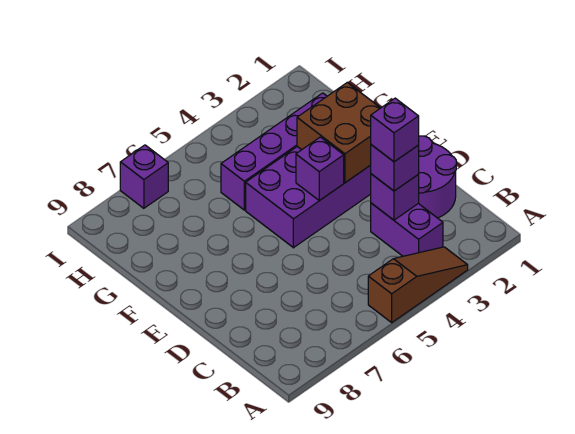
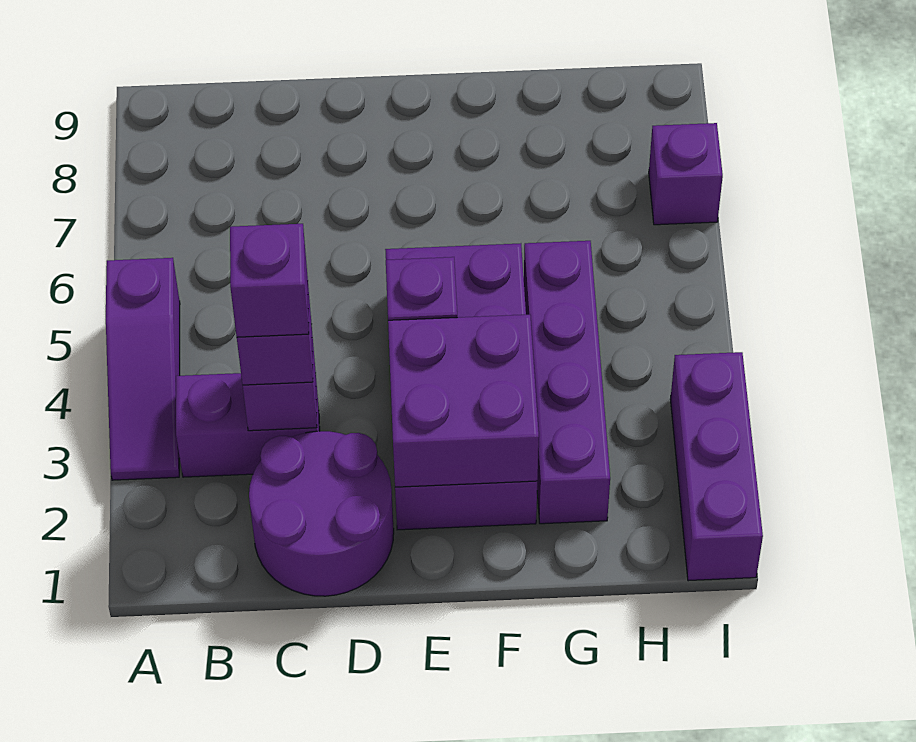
brown slope A3:A5 level 1 top 5 -> purple slope A3:A5 level 1 top 5
brown brick E2:F3 level 2 -> purple brick E2:F3 level 2
none -> purple brick I1:I3 level 1

